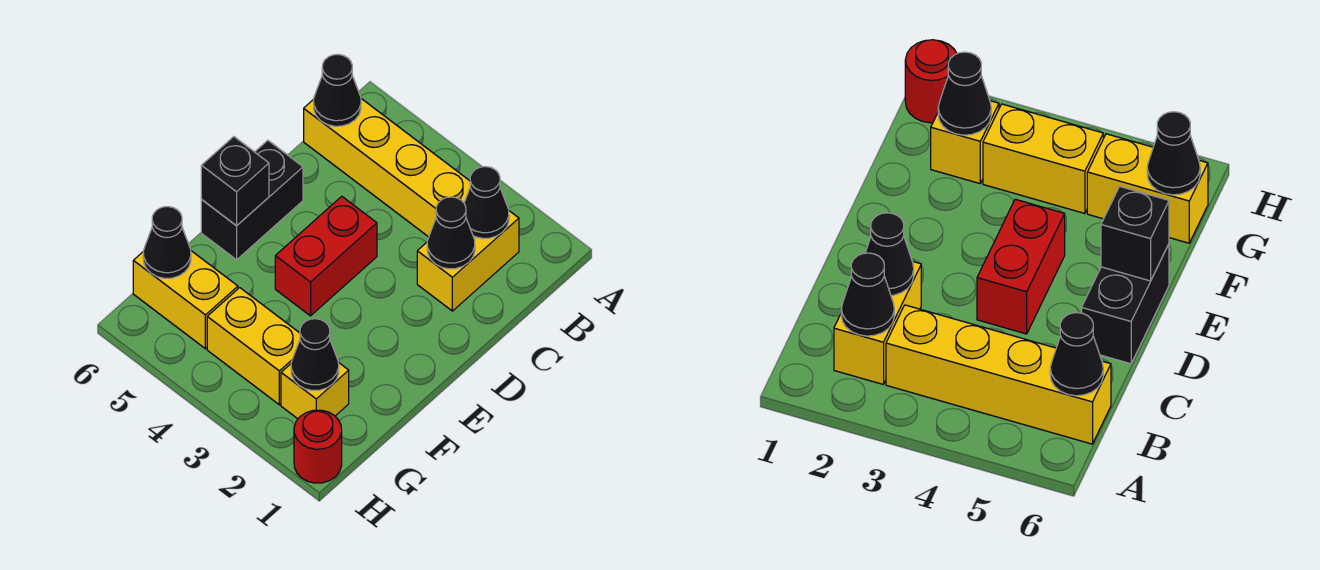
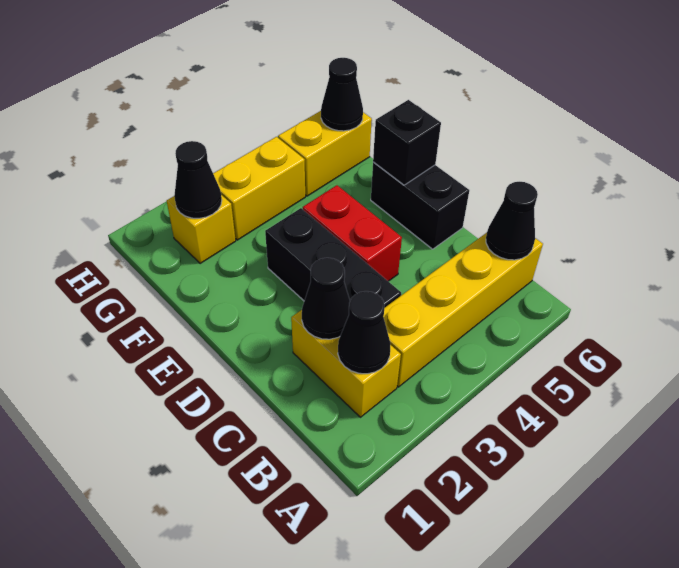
none -> black brick C3:E3 level 1
red round brick H1 level 1 -> none

